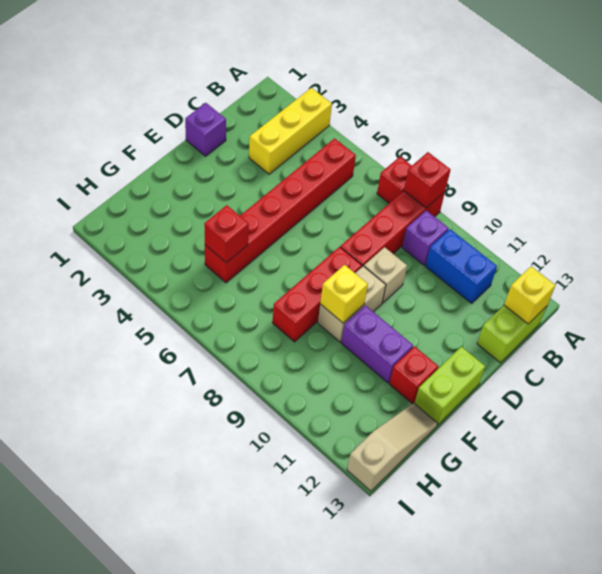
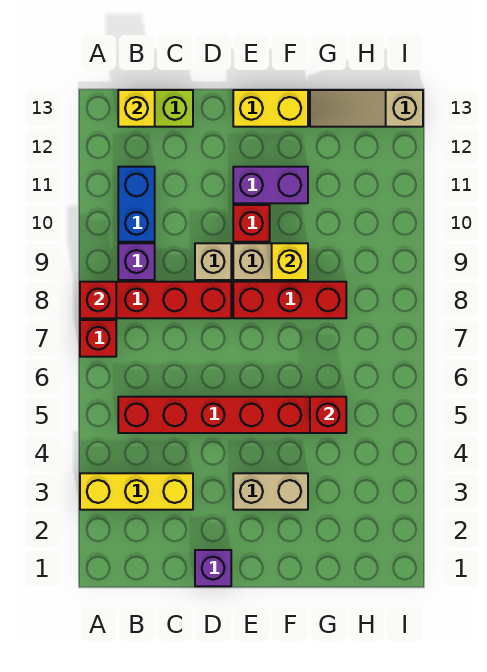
none -> tan brick E3:F3 level 1
lime brick E13:F13 level 1 -> yellow brick E13:F13 level 1
purple brick F10:F11 level 1 -> purple brick E11:F11 level 1
red brick F12 level 1 -> red brick E10 level 1

